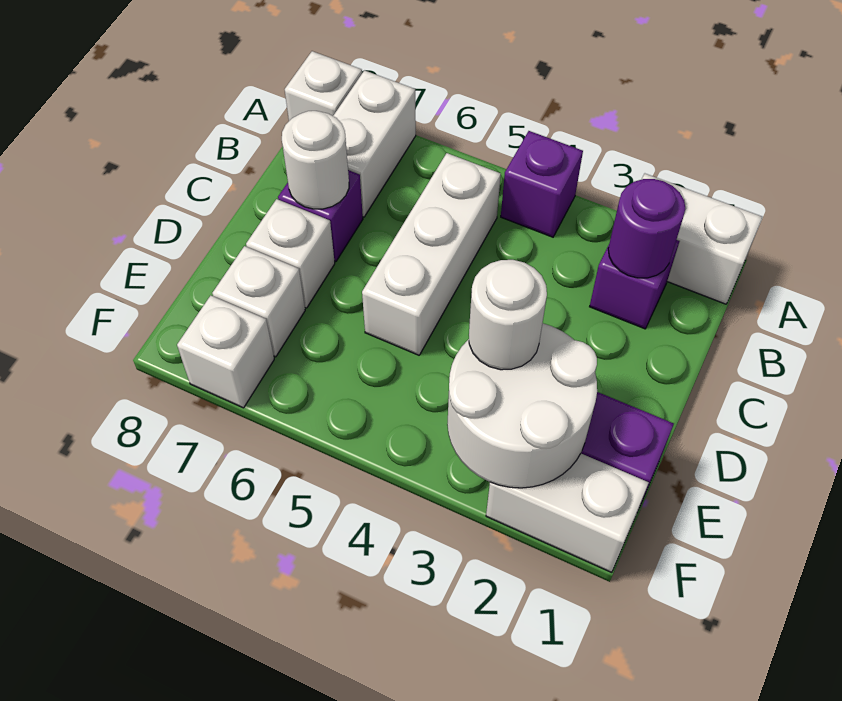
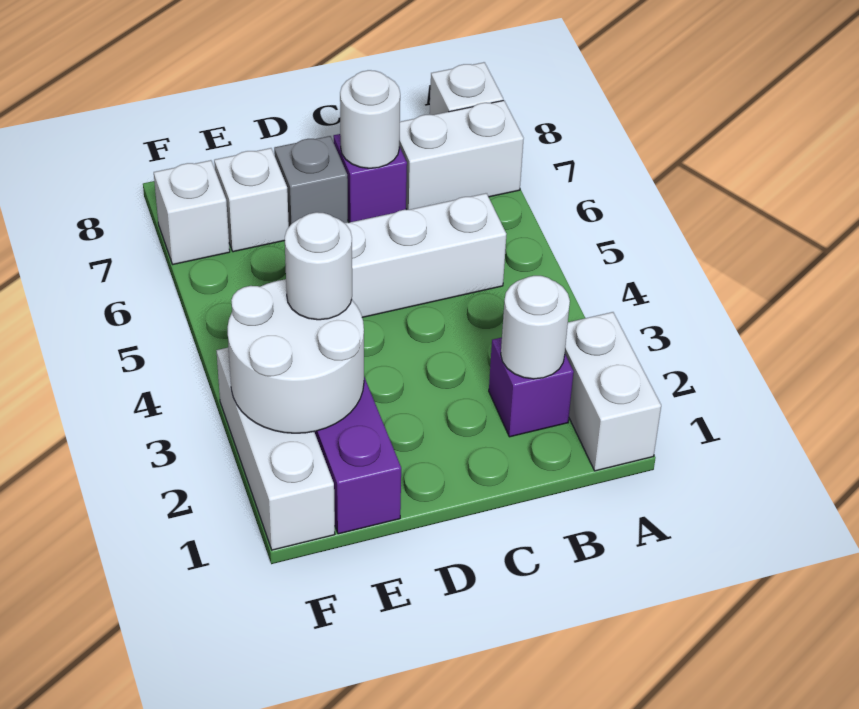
purple brick A4 level 1 -> none
purple round brick B2 level 2 -> white round brick B2 level 2
white brick D7 level 1 -> grey brick D7 level 1
white brick F1:F2 level 1 -> white brick F1:F3 level 1

